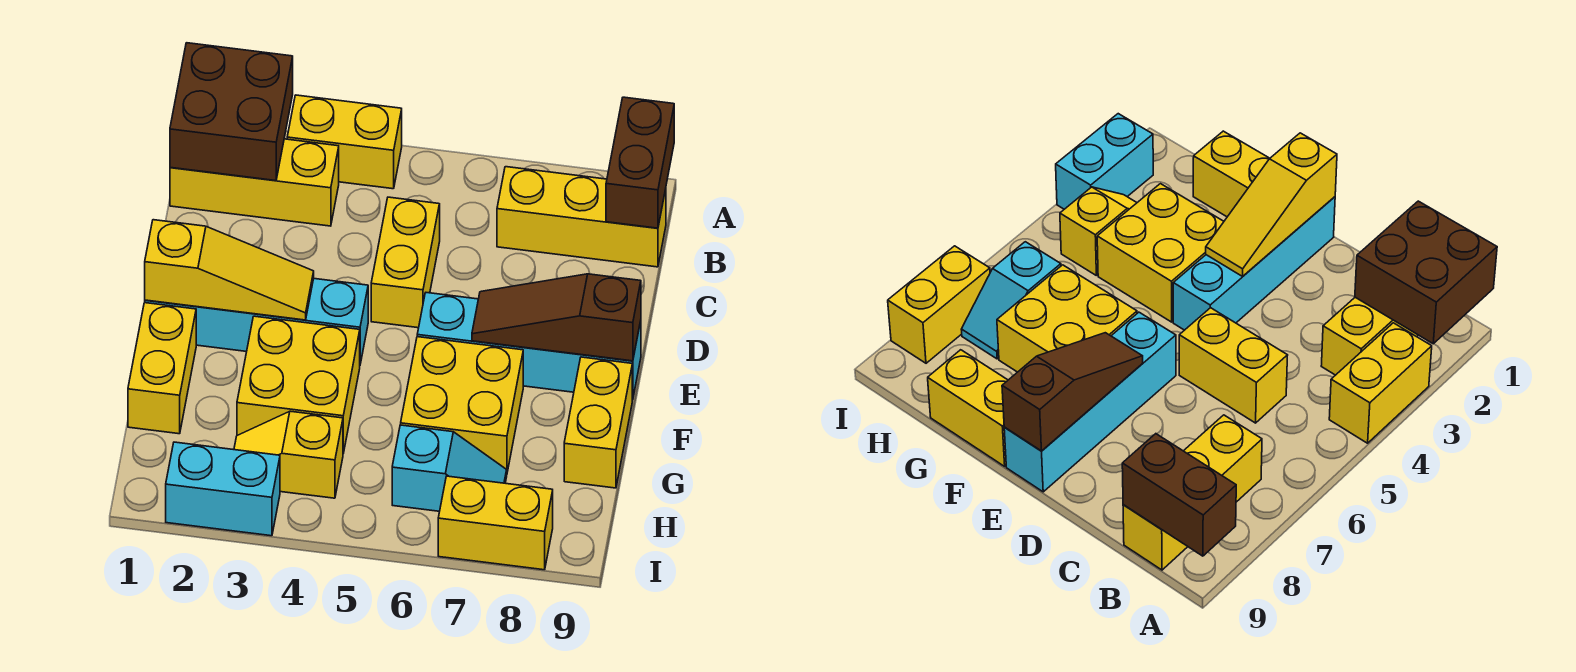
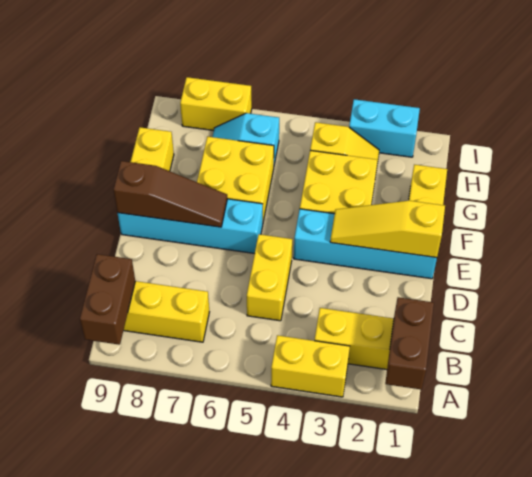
brown brick A1:B2 level 2 -> brown brick A1:B1 level 2

